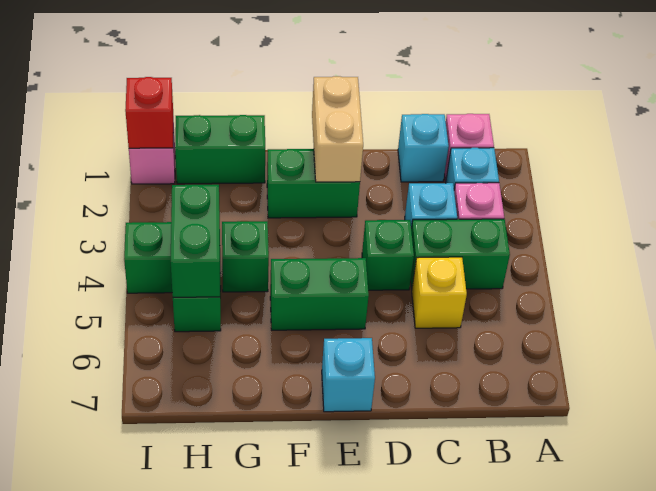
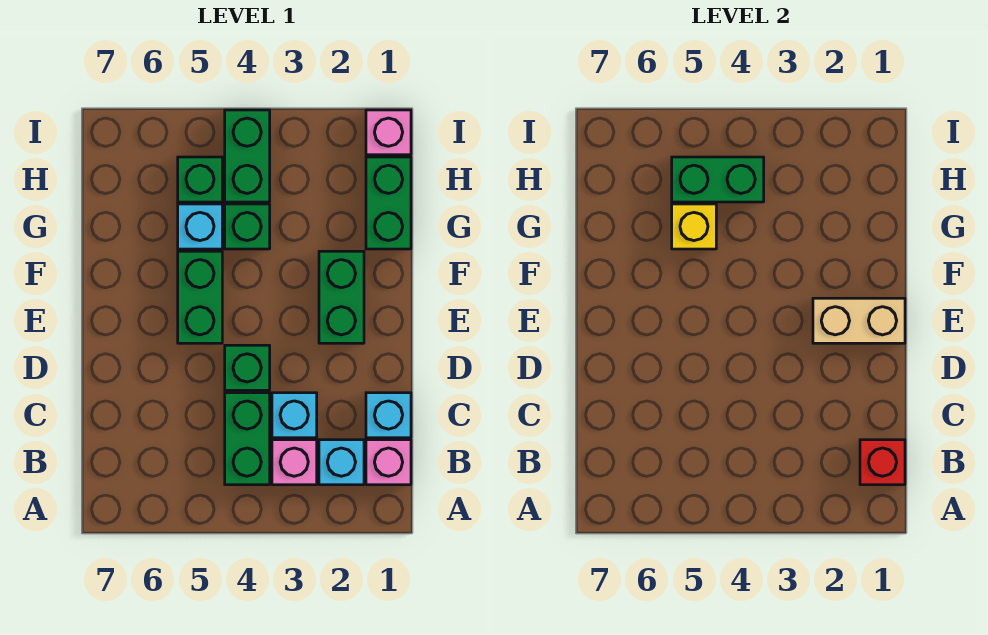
yellow brick C5 level 1 -> yellow brick G5 level 2
cyan brick E7 level 1 -> cyan brick G5 level 1
red brick I1 level 2 -> red brick B1 level 2

